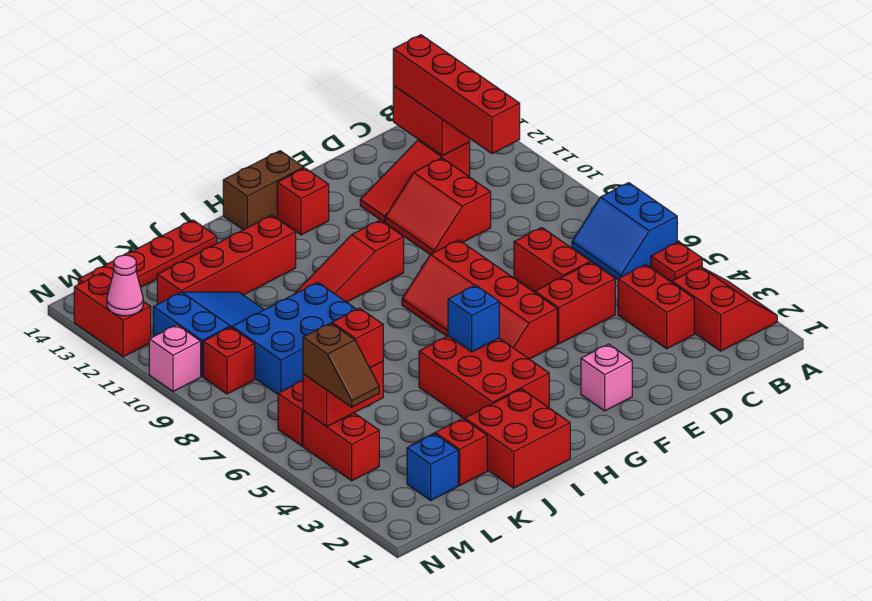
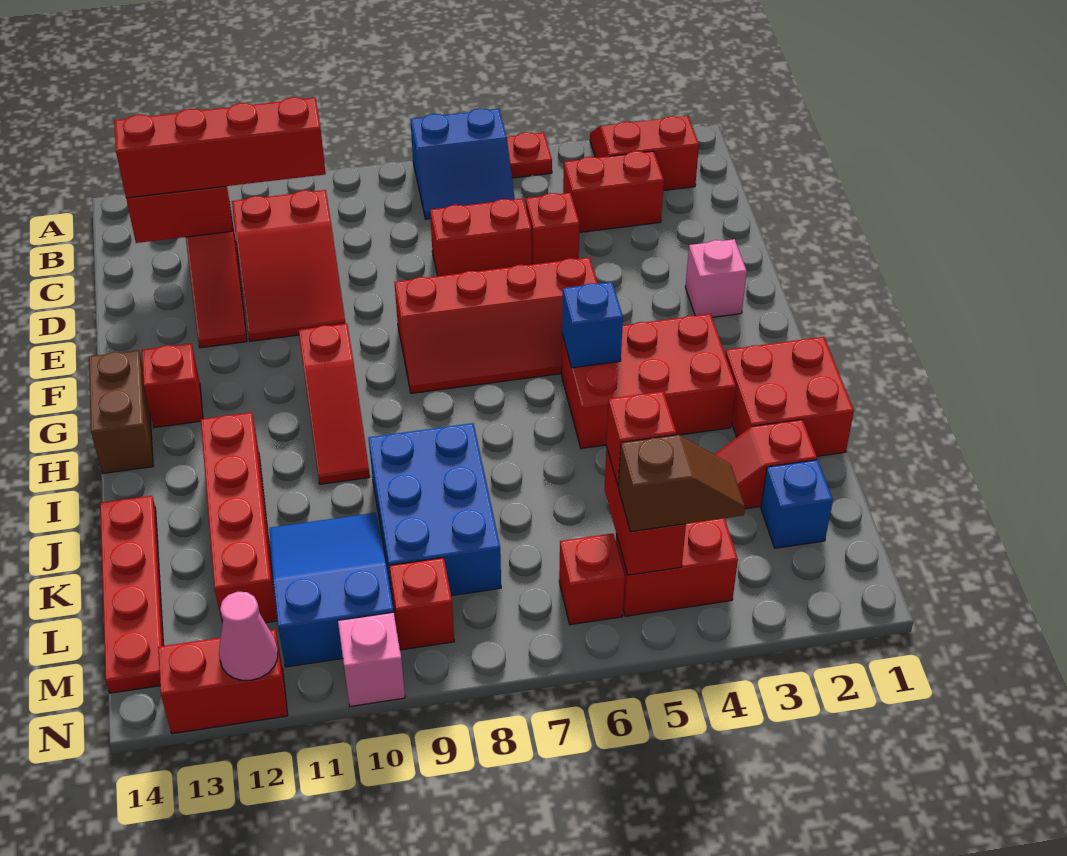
red brick D5:E5 level 1 -> red brick D5 level 1
red slope D10:E11 level 1 top D -> red slope C10:E11 level 1 top C

